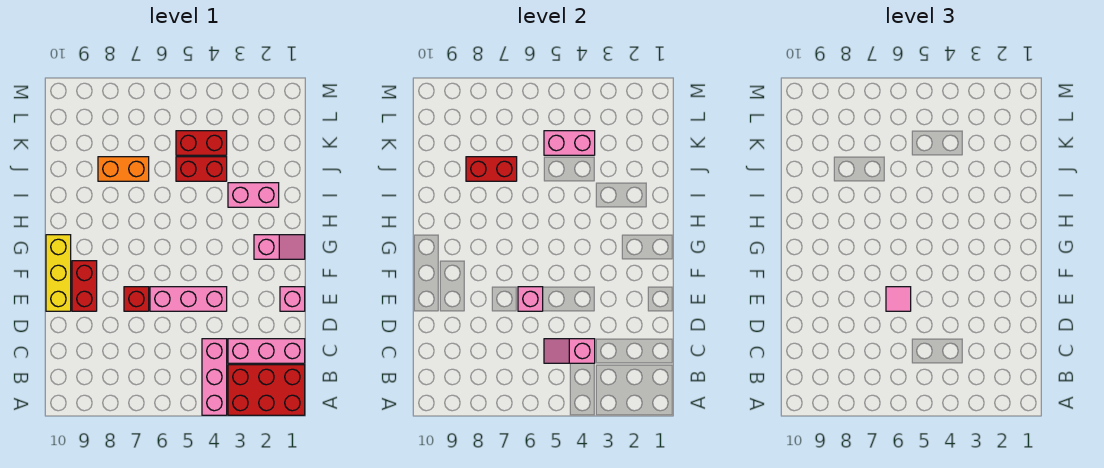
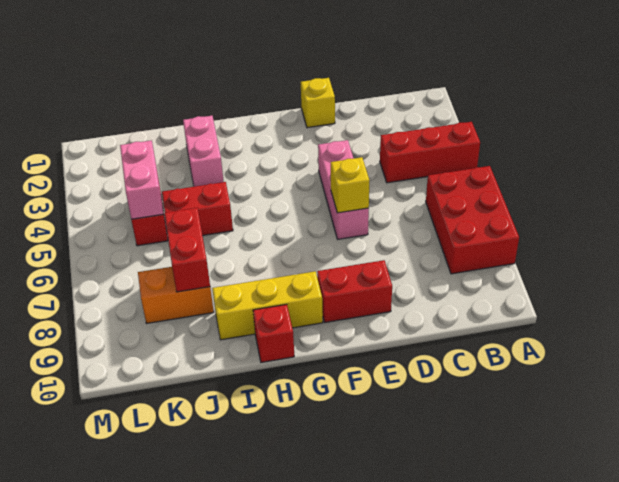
red brick A1:B3 level 1 -> red brick A6:B8 level 1
pink brick A4:C4 level 1 -> red brick A4:C4 level 1
pink brick C1:C3 level 1 -> none
pink slope C4:C5 level 2 top 4 -> none
pink brick E1 level 1 -> yellow brick E1 level 1
pink brick E6 level 2 -> yellow brick E6 level 2
pink tile E6 level 3 -> none
red brick E7 level 1 -> red brick H10 level 1
yellow brick E10:G10 level 1 -> yellow brick G9:I9 level 1
pink slope G1:G2 level 1 top 2 -> none
red brick J4:J5 level 1 -> red brick I5:J5 level 1
orange brick J7:J8 level 1 -> orange brick J8:K8 level 1

